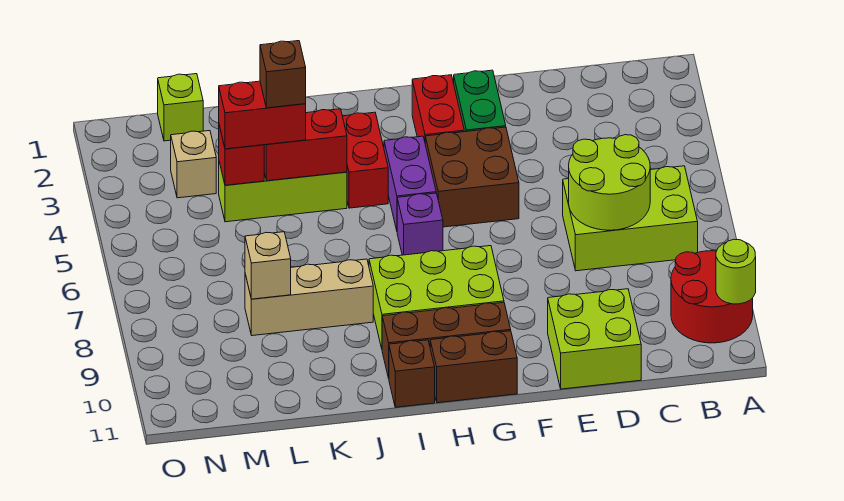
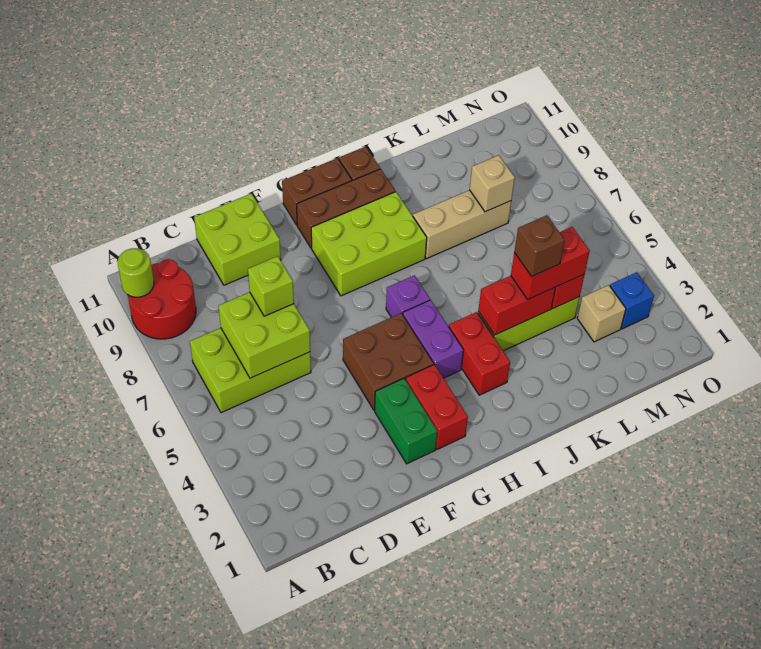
lime round brick C6:D7 level 2 -> lime brick C6:D7 level 2
lime brick M1 level 1 -> lime brick D7 level 3
none -> blue brick N3 level 1

